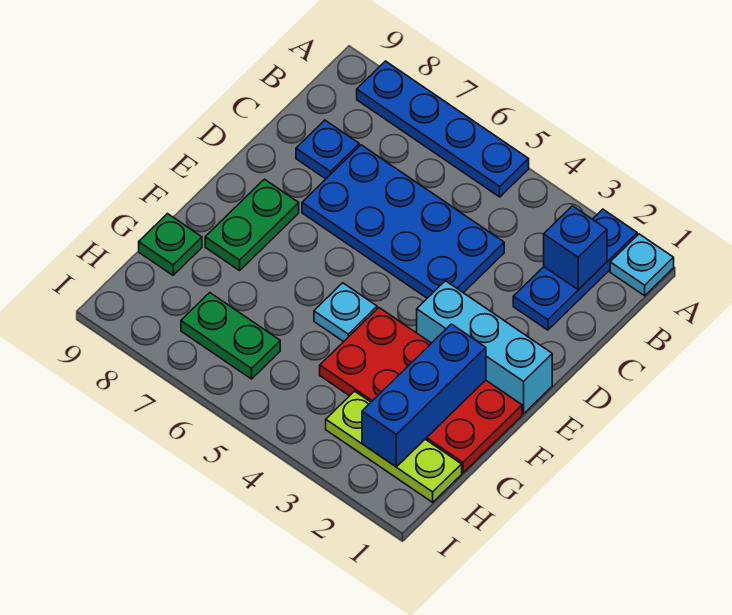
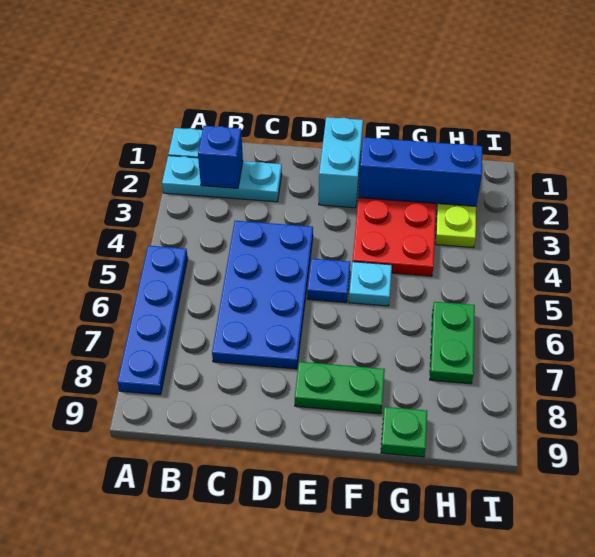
blue plate A2:C2 level 1 -> cyan plate A2:C2 level 1
blue plate C8 level 1 -> blue plate E5 level 1
cyan brick E1:E3 level 1 -> cyan brick E1:E2 level 1

